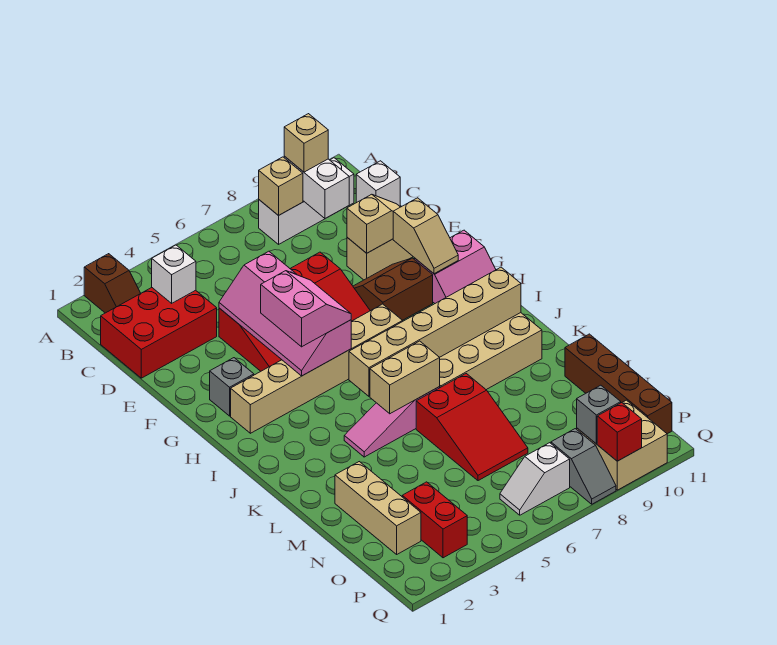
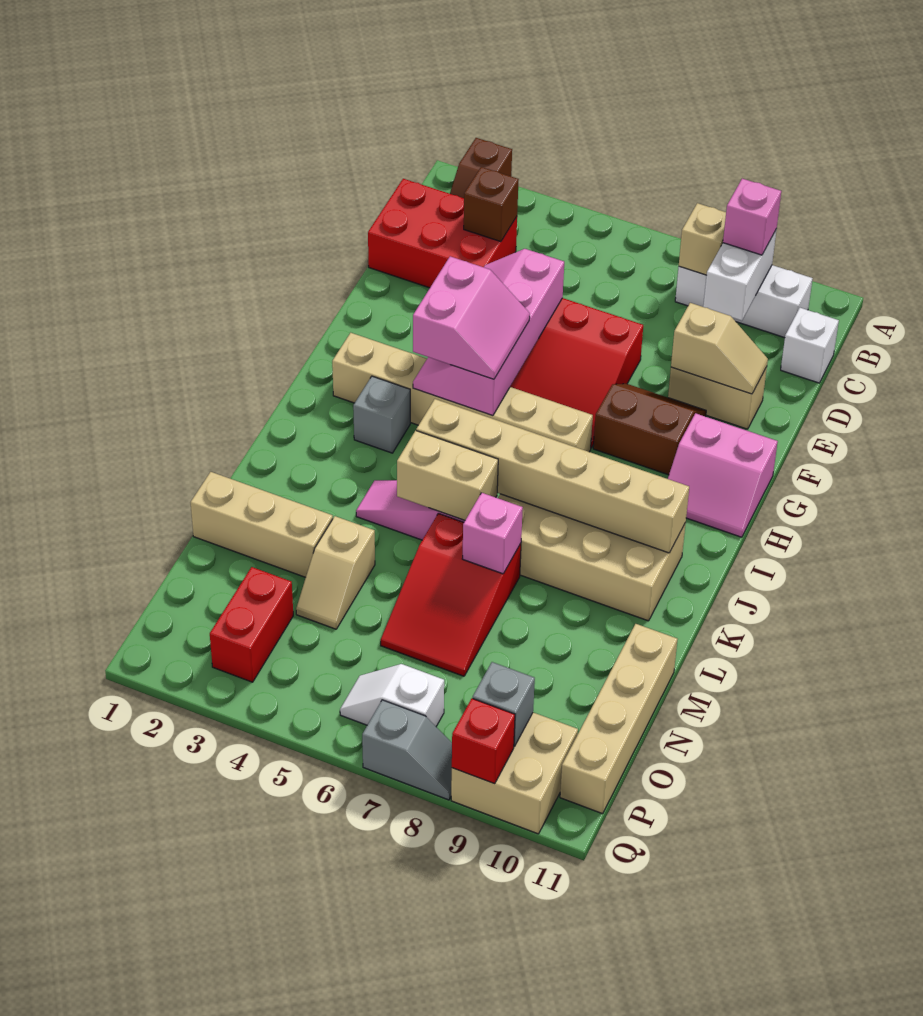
tan brick B9 level 3 -> pink brick B9 level 3
white brick C3 level 2 -> brown brick C3 level 2
tan slope F10:G10 level 2 top F -> tan slope M4:N4 level 1 top M
grey brick G2 level 1 -> grey brick I3 level 1
none -> pink brick L7 level 2
tan brick M2:O2 level 1 -> tan brick M1:M3 level 1
brown brick M11:P11 level 1 -> tan brick M11:P11 level 1
grey slope P8:Q8 level 1 top P -> grey slope Q7:Q8 level 1 top 7

